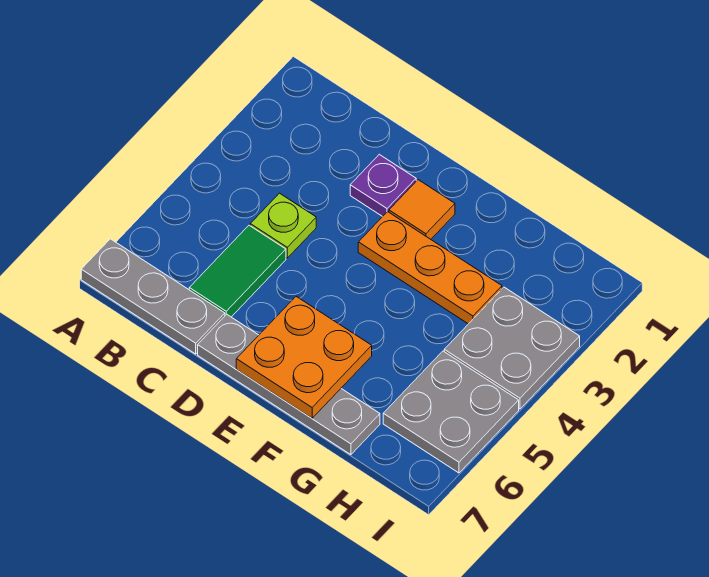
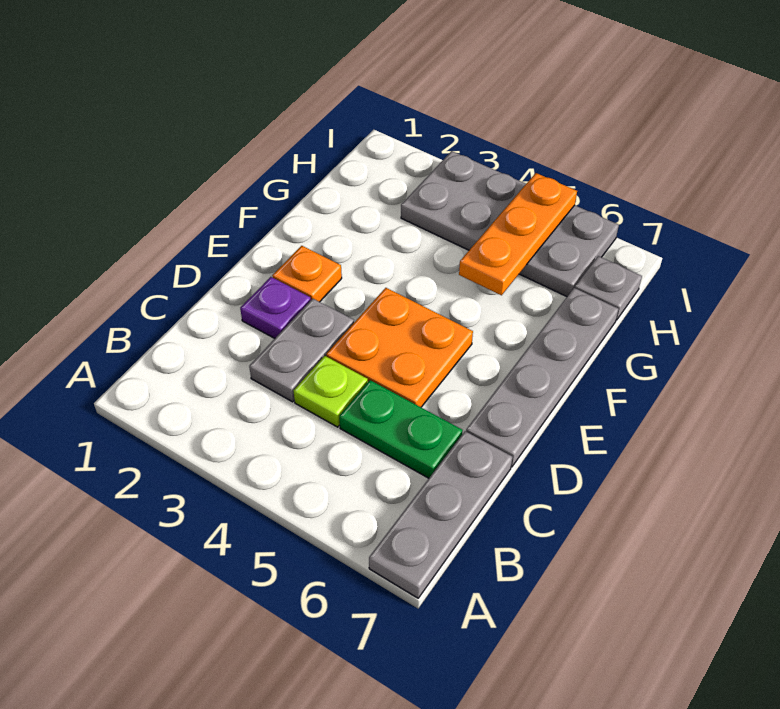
none -> grey plate C3:D3 level 1
green tile C5:C6 level 1 -> green plate C5:C6 level 1
orange tile E2 level 1 -> orange plate E2 level 1
orange plate E3:G3 level 1 -> orange plate G5:I5 level 2
orange plate E6:F7 level 2 -> orange plate D4:E5 level 1
none -> grey plate H7 level 1

